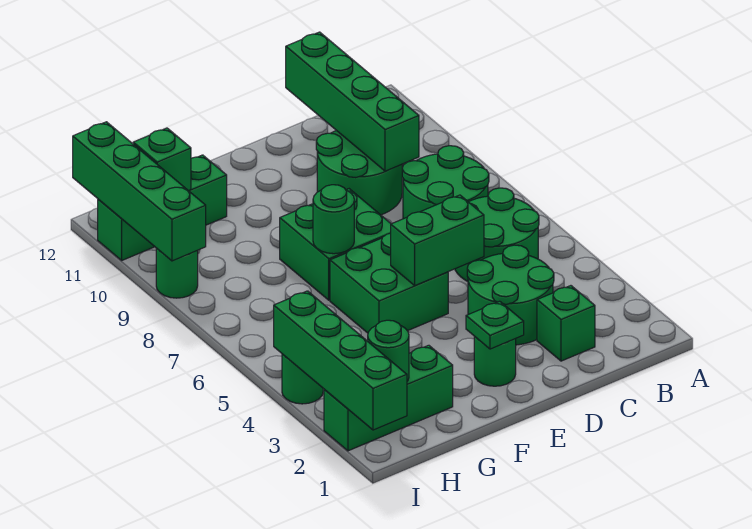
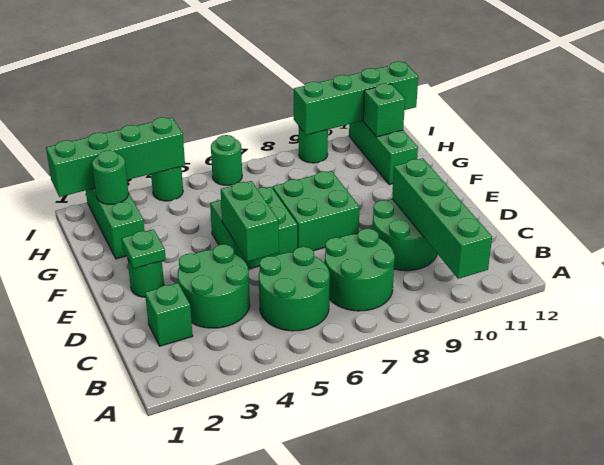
green brick C9:C12 level 2 -> green brick A10:D10 level 2
green round brick F7 level 2 -> green round brick I6 level 1

